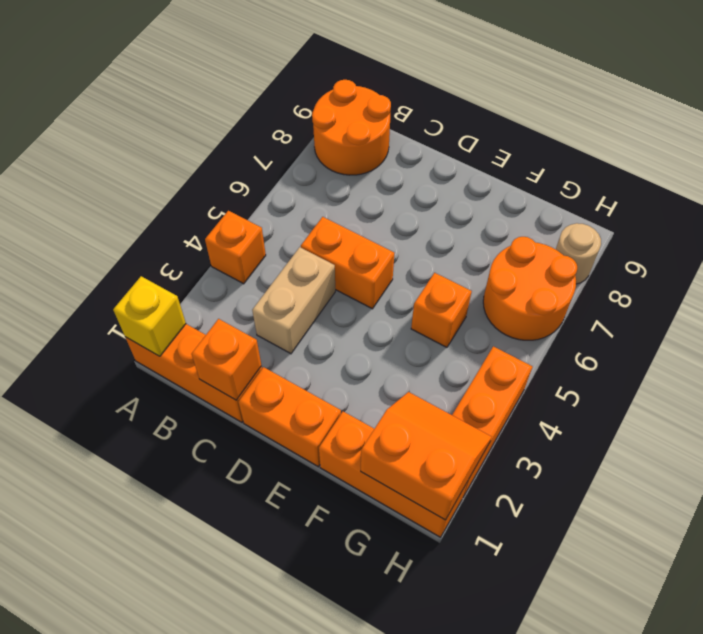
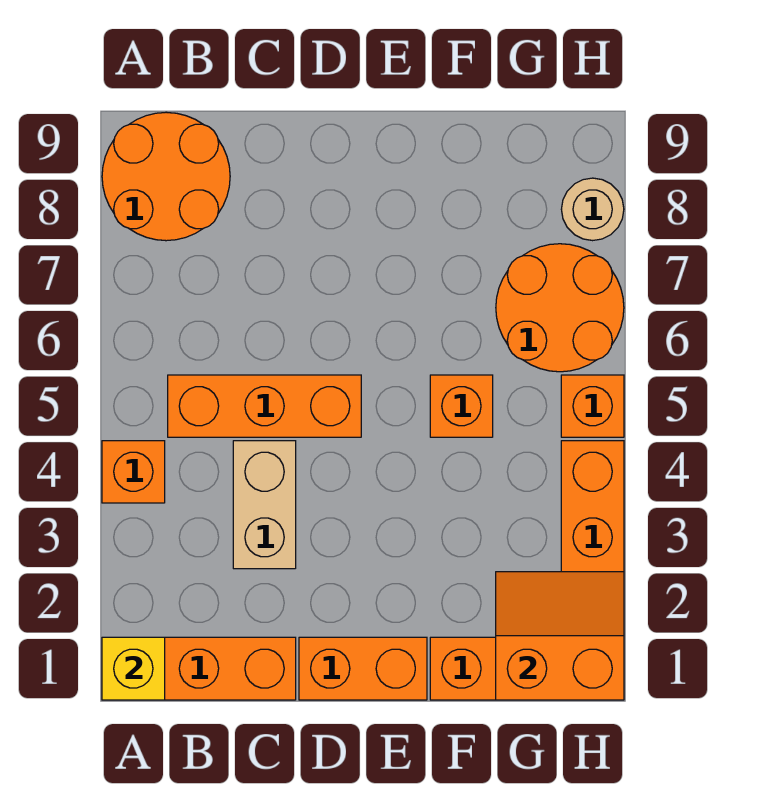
orange brick C1 level 2 -> orange brick H5 level 1
orange brick C5:D5 level 1 -> orange brick B5:D5 level 1

